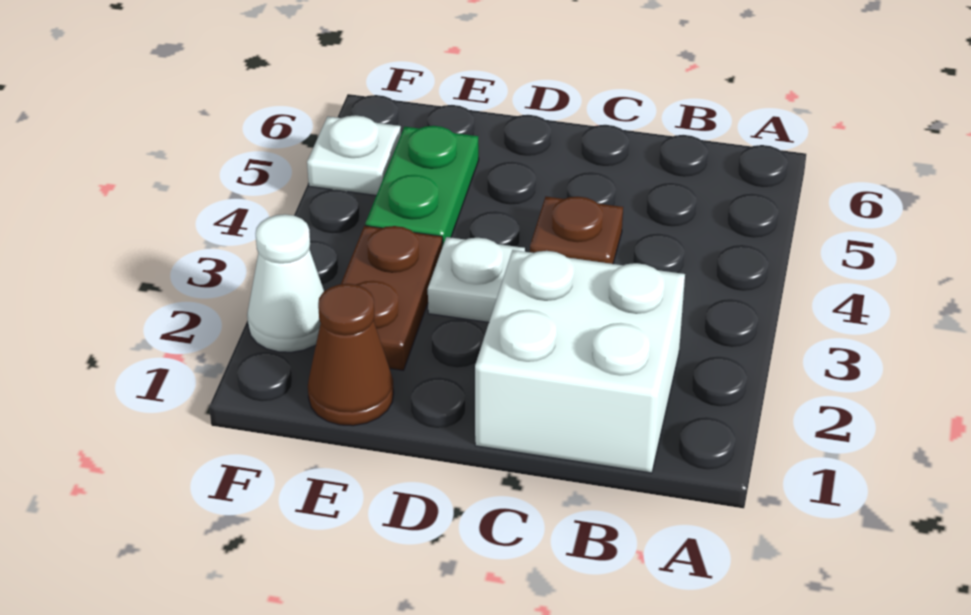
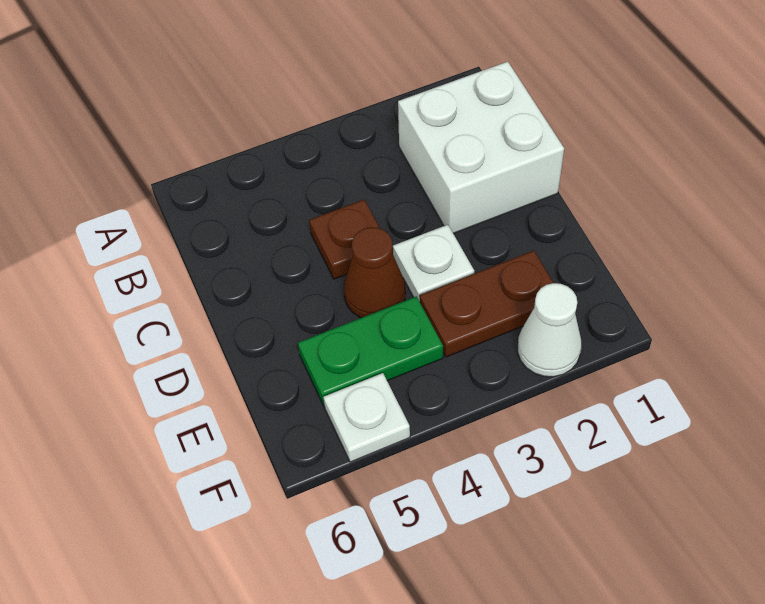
brown cone E1 level 1 -> brown cone D4 level 1

